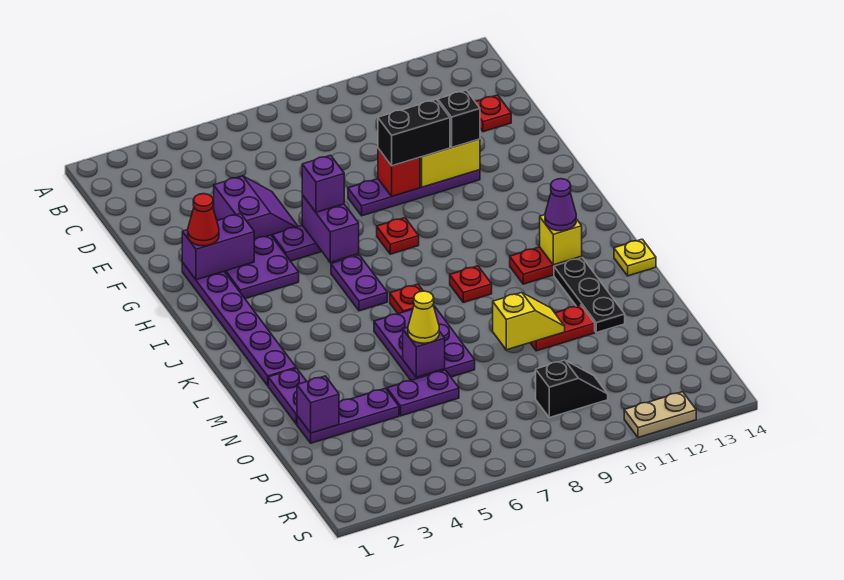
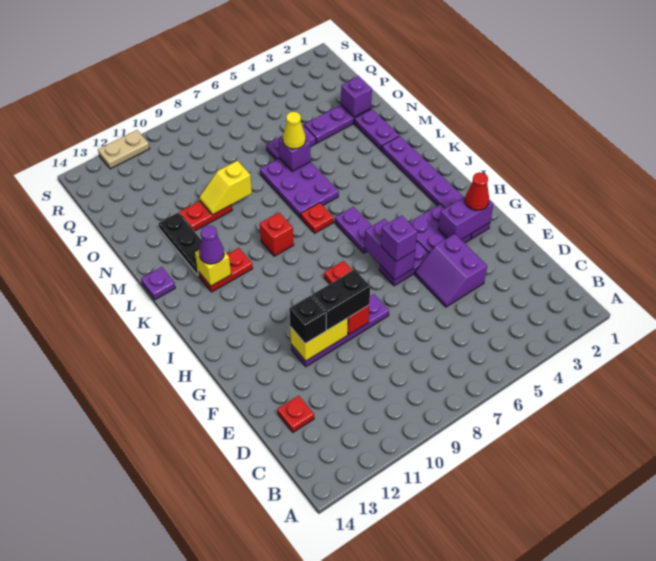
red plate K9 level 1 -> red brick K9 level 1
yellow plate L14 level 1 -> purple plate L14 level 1
black slope Q9:Q10 level 1 top 9 -> none

